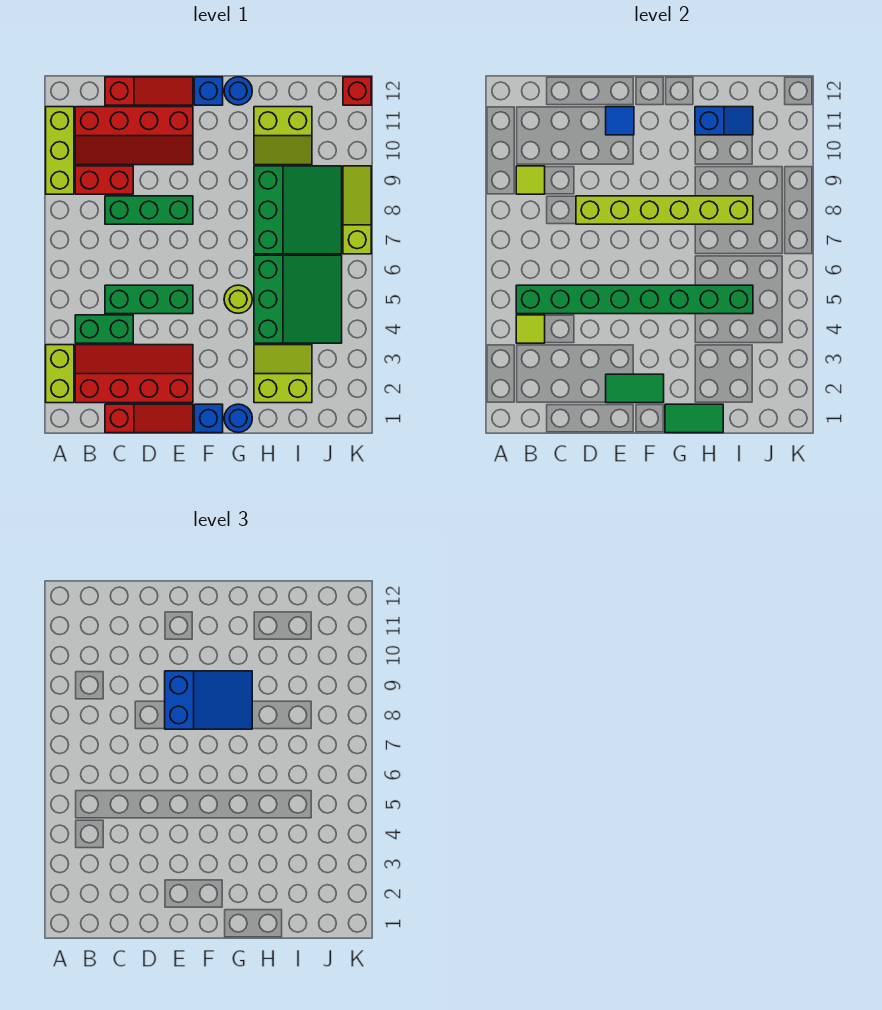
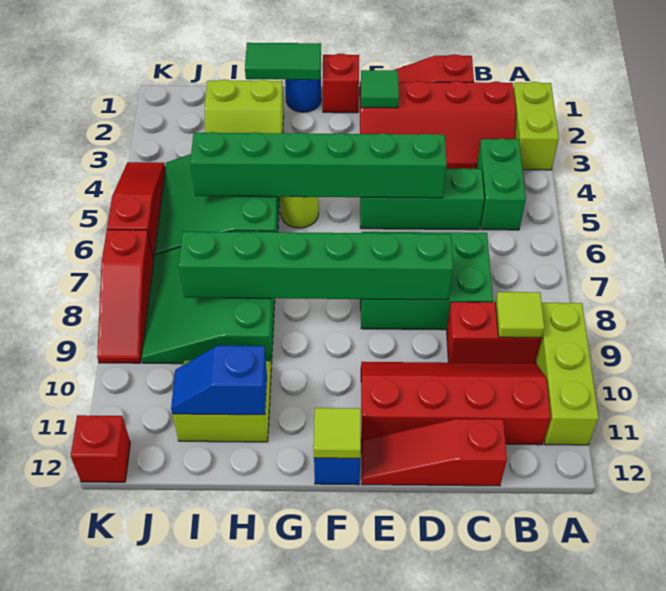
green brick B4:C4 level 1 -> green brick B4:B5 level 1
lime tile B4 level 2 -> lime tile F12 level 2
green brick B5:I5 level 2 -> green brick D5:I5 level 2
green brick C8:E8 level 1 -> green brick C7:E8 level 1
lime brick D8:I8 level 2 -> green brick D8:I8 level 2
green tile E2:F2 level 2 -> green tile E2 level 2
blue slope E8:G9 level 3 top E -> none
blue tile E11 level 2 -> none
blue brick F1 level 1 -> red brick F1 level 1
blue round brick G12 level 1 -> none
none -> red slope K4:K6 level 1 top 6
lime slope K7:K9 level 1 top 7 -> red slope K7:K9 level 1 top 7

